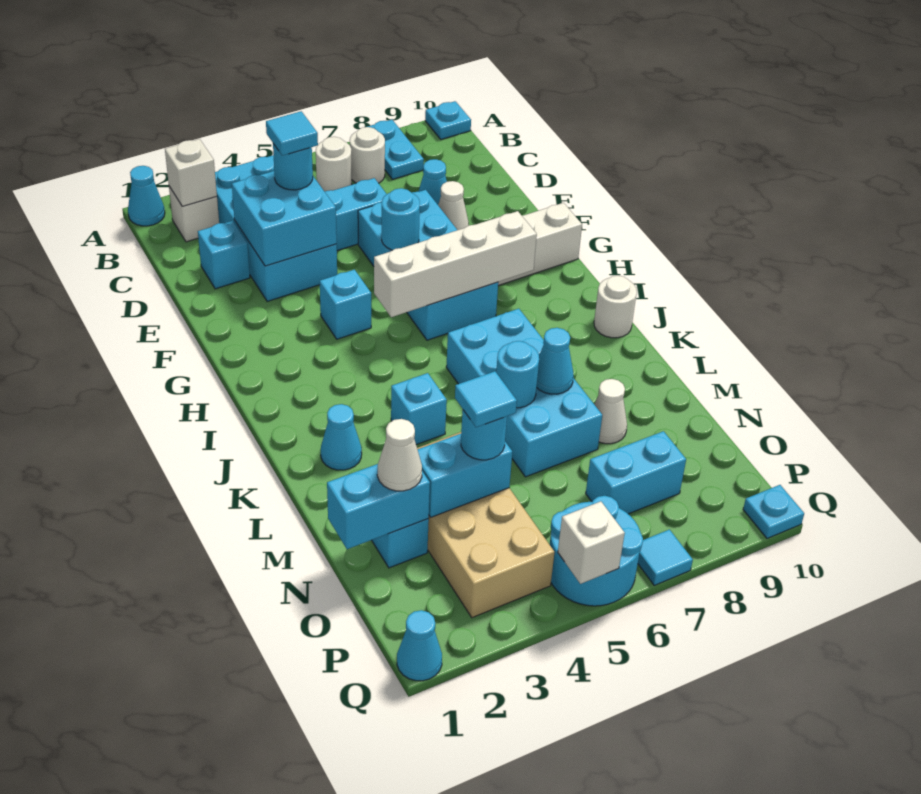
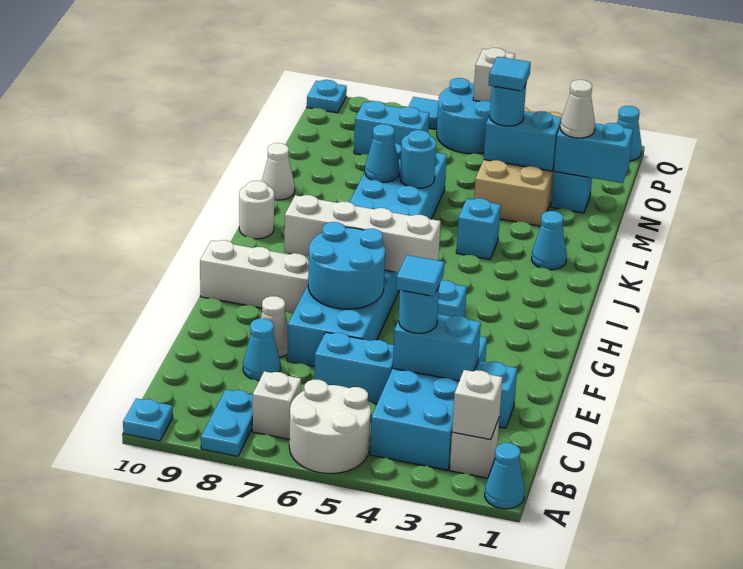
white round brick B6 level 1 -> white round brick A5:B6 level 1
white round brick B7 level 1 -> white brick B7 level 1
cyan brick D3:E4 level 2 -> cyan brick D3:D4 level 2
cyan round brick F6 level 2 -> cyan round brick F6:G7 level 2
white cone M8 level 1 -> white cone L10 level 1

